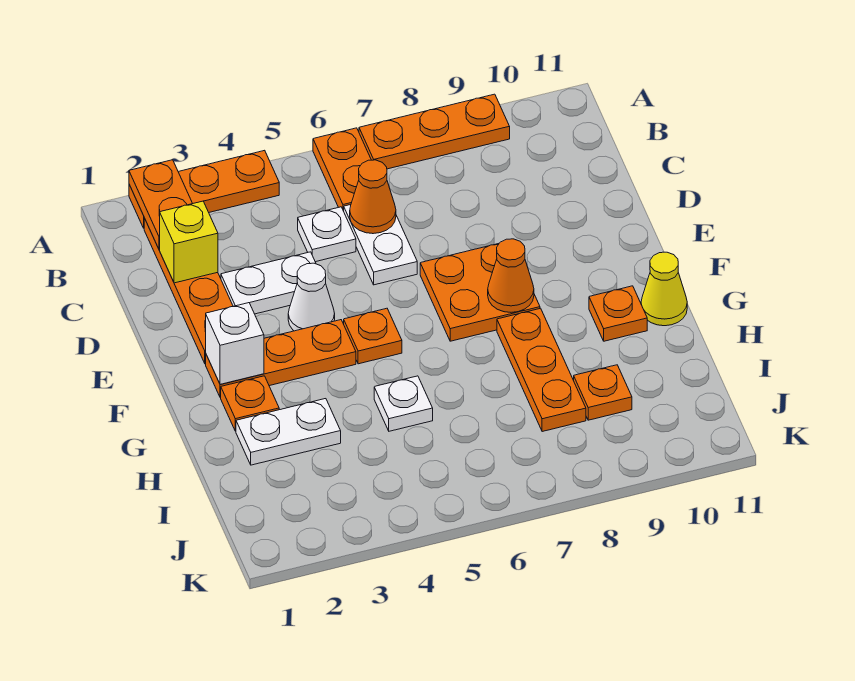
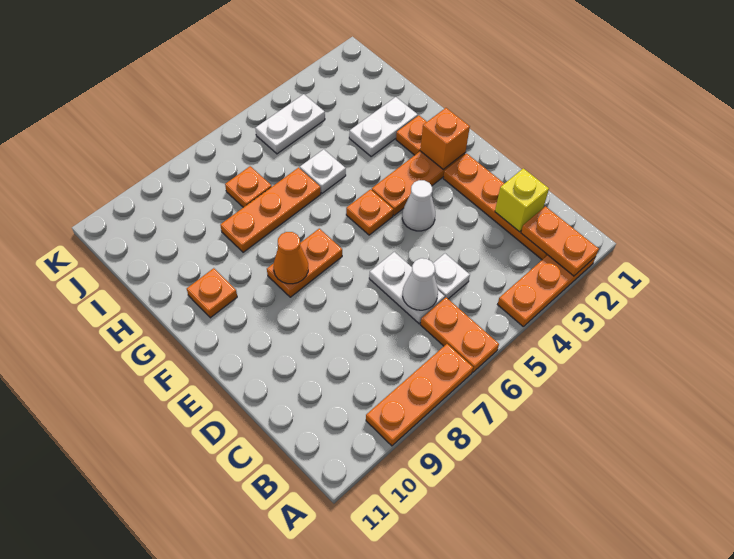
orange cone C6 level 2 -> white cone C6 level 2
white plate D3:D4 level 1 -> white plate J4:J5 level 1
orange plate E7:F8 level 1 -> orange plate F7:F8 level 1
white brick F2 level 2 -> orange brick F2 level 2
orange plate G8:I8 level 1 -> orange plate H6:H8 level 1
yellow cone G11 level 1 -> none
orange plate I9 level 1 -> orange plate I7 level 1

